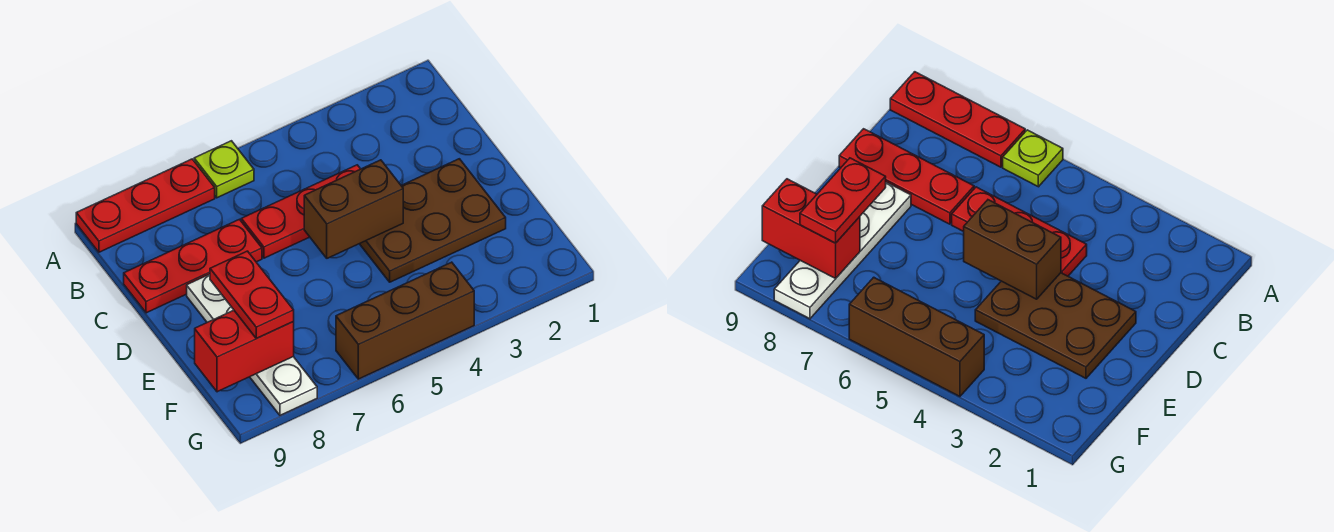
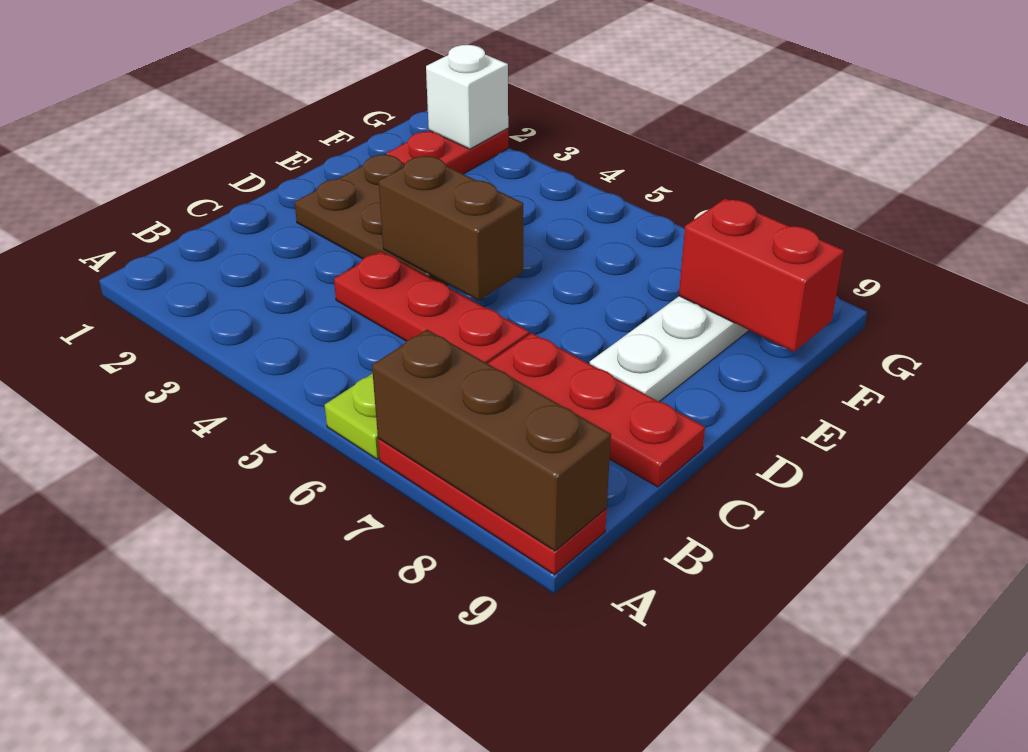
red plate E8:F8 level 3 -> red plate F2:G2 level 1
none -> white brick G2 level 2
brown brick G4:G6 level 1 -> brown brick A7:A9 level 2

